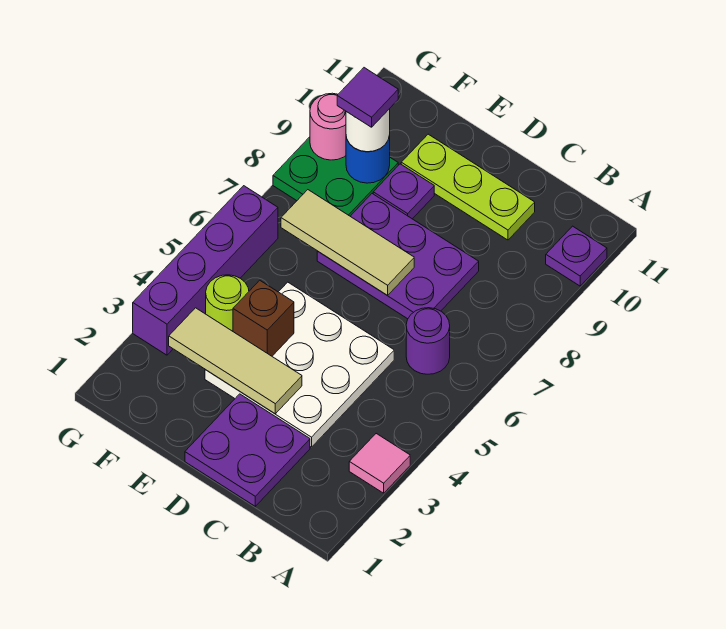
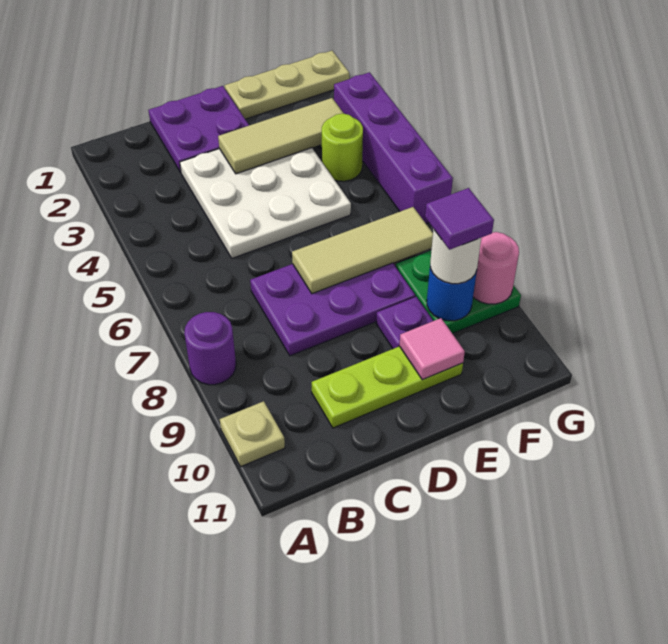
pink tile A3 level 1 -> pink tile E10 level 2
purple plate A10 level 1 -> tan plate A10 level 1
purple round brick B6 level 1 -> purple round brick A8 level 1
none -> tan plate E1:G1 level 1
brown brick E4 level 2 -> none

